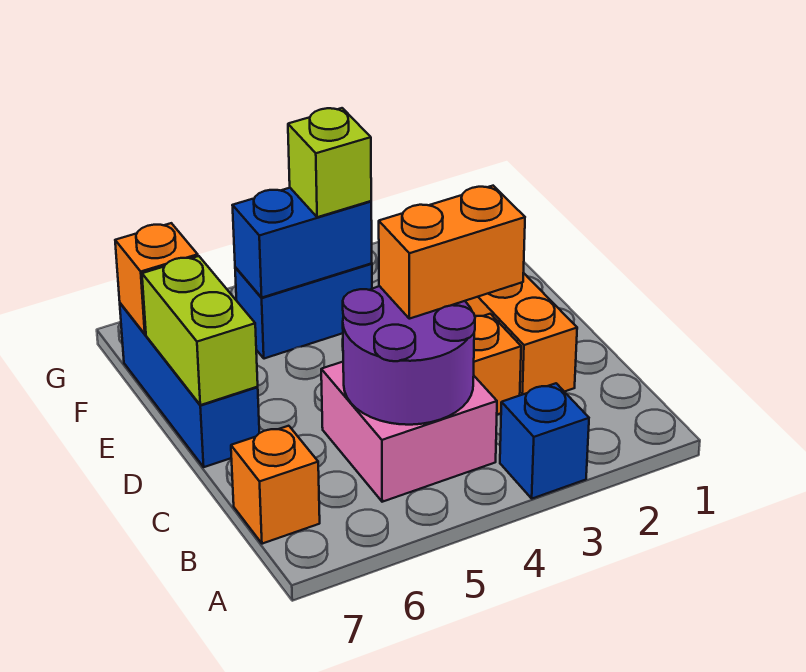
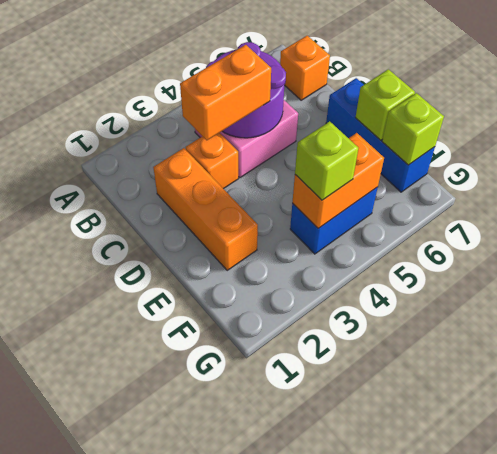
blue brick A3 level 1 -> none
lime brick D7:E7 level 2 -> lime brick E7 level 2
blue brick F4:F5 level 2 -> orange brick F4:F5 level 2
orange brick F7 level 2 -> lime brick F7 level 2

